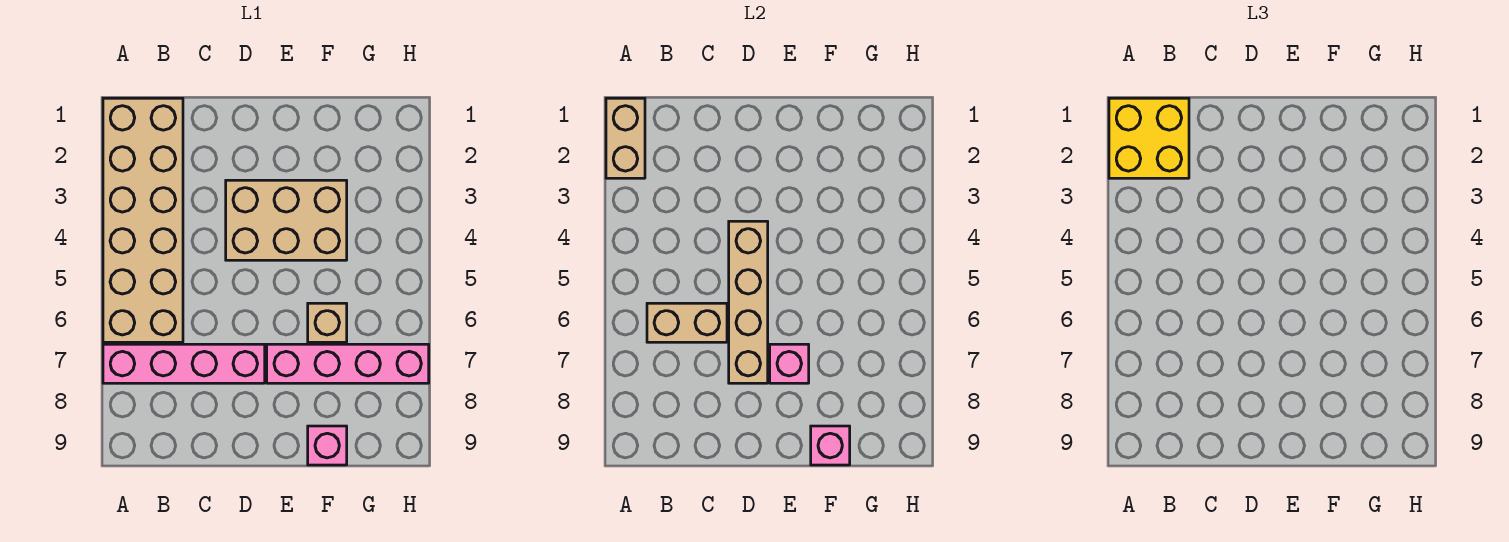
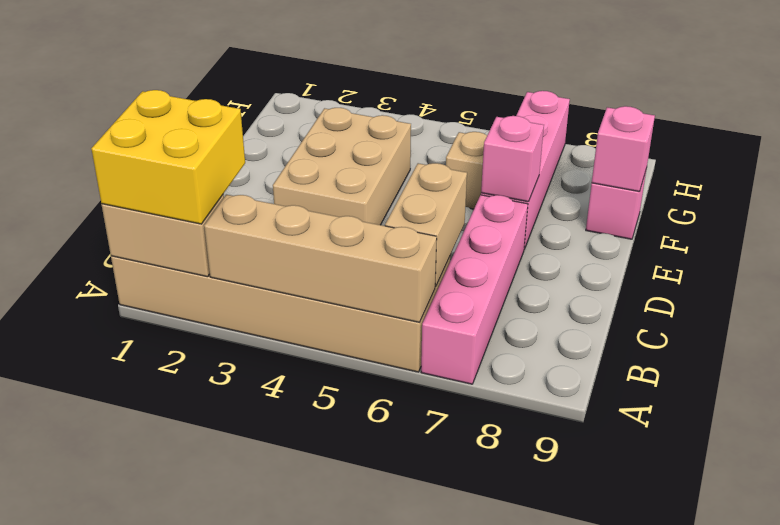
tan brick D4:D7 level 2 -> tan brick A3:A6 level 2

